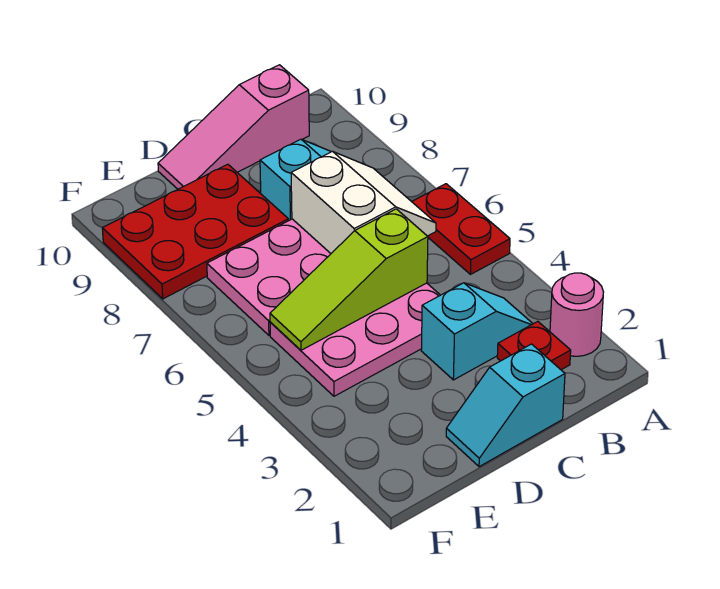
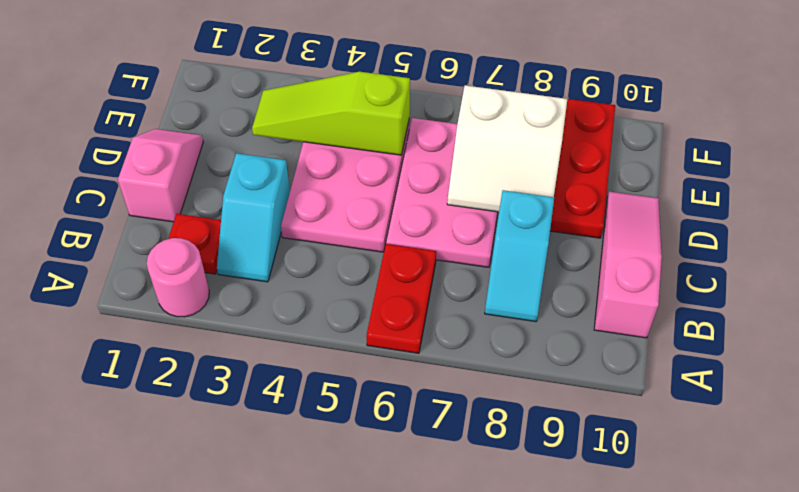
red plate A5:A6 level 1 -> red plate A6:B6 level 1
white slope B6:C7 level 2 top C -> white slope D7:E8 level 2 top E
cyan slope C1:D1 level 1 top C -> pink slope C1:D1 level 1 top C
lime slope C5:E5 level 2 top C -> lime slope E3:E5 level 2 top 5

